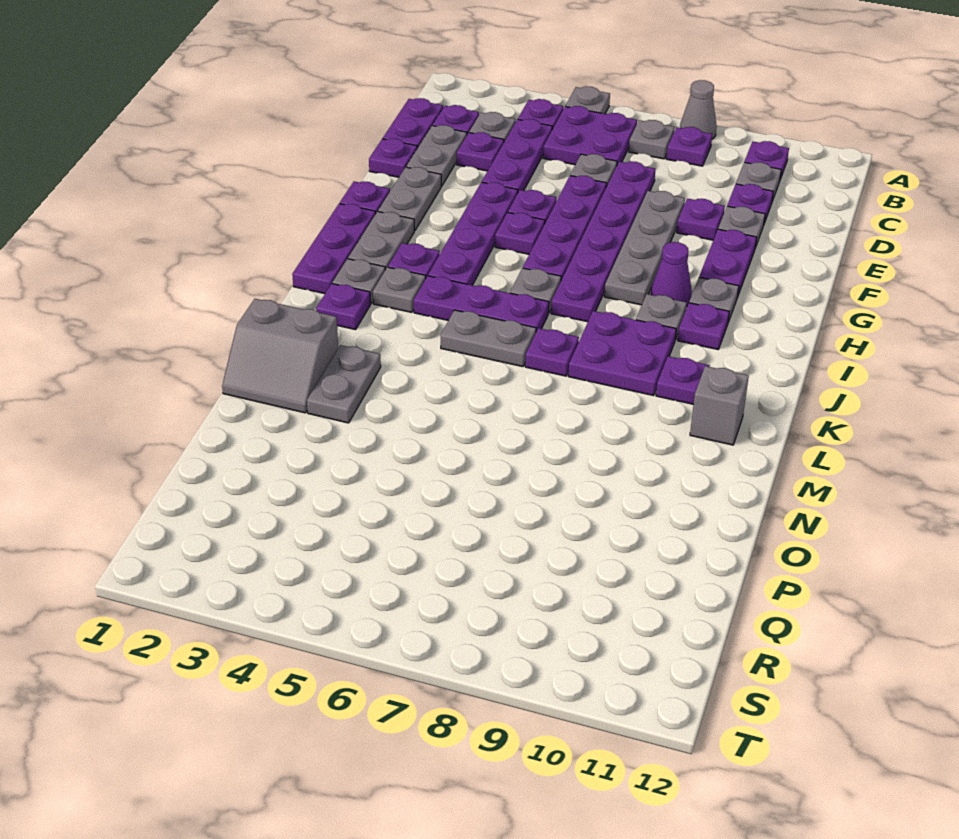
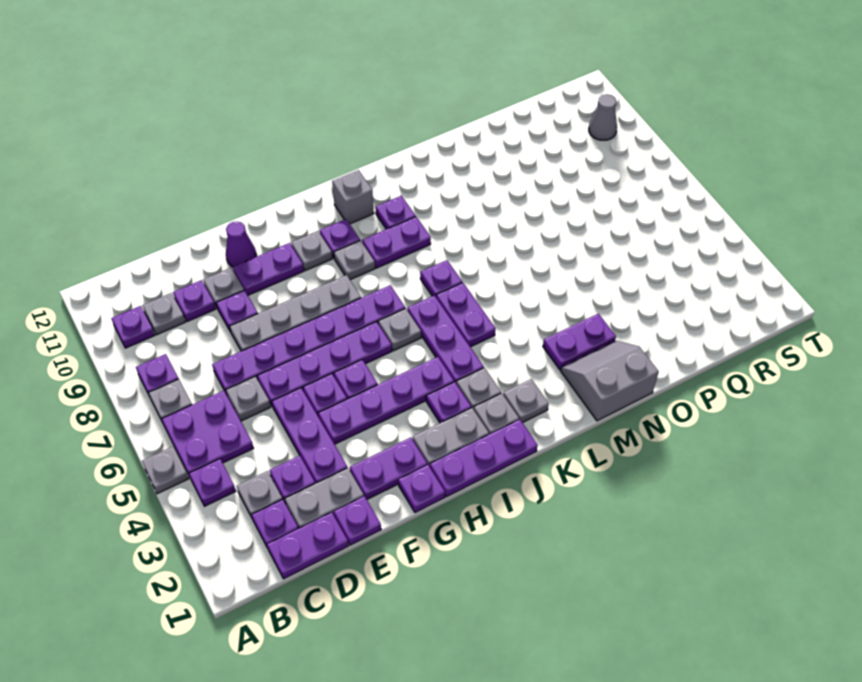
grey cone A8 level 1 -> grey cone S10 level 1
purple plate C4:E4 level 1 -> purple plate E3:E5 level 1
grey plate F2:G2 level 1 -> purple plate F2:G2 level 1
purple cone H9 level 1 -> purple cone F11 level 1
purple plate J8:K9 level 1 -> purple plate J9:K9 level 1
purple plate K2 level 1 -> grey plate K2 level 1
grey plate K5:K6 level 1 -> purple plate K5:K6 level 1
grey brick L11 level 1 -> grey brick J11 level 1
grey slope M1:N2 level 1 top M -> grey slope M1:N2 level 1 top 1
grey plate M3:N3 level 1 -> purple plate M3:N3 level 1

